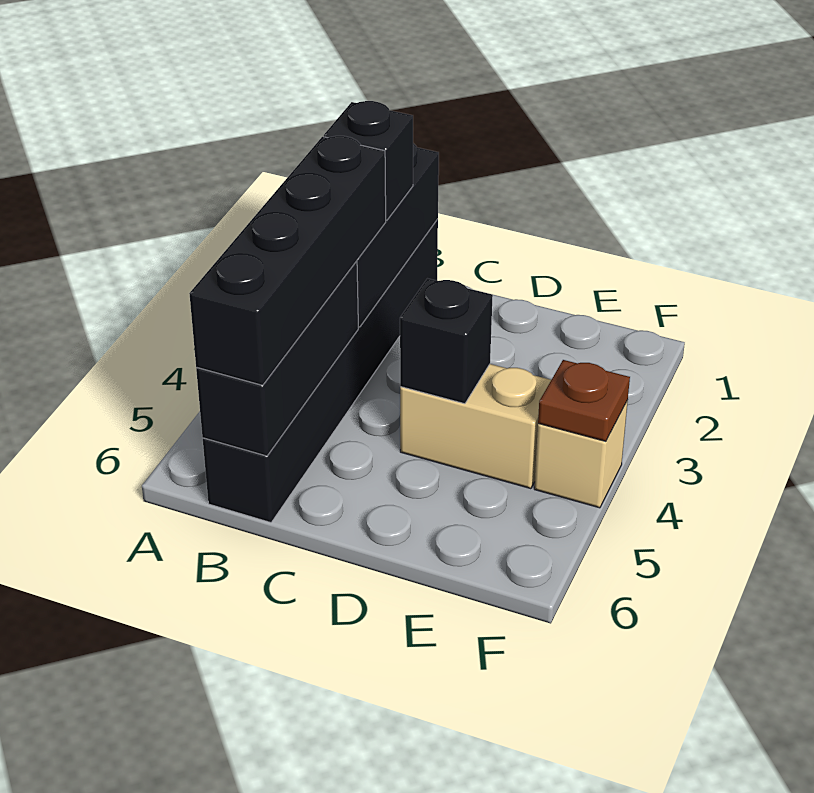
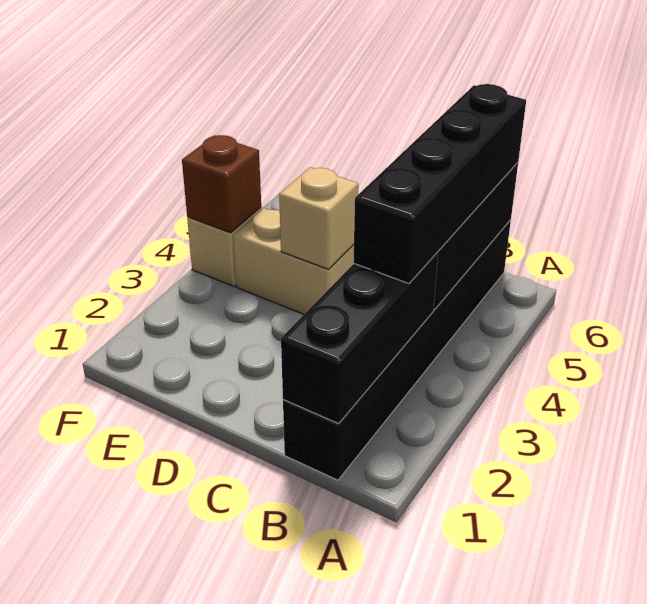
black brick B2 level 3 -> none
black brick D4 level 2 -> tan brick D4 level 2
brown plate F4 level 2 -> brown brick F4 level 2

